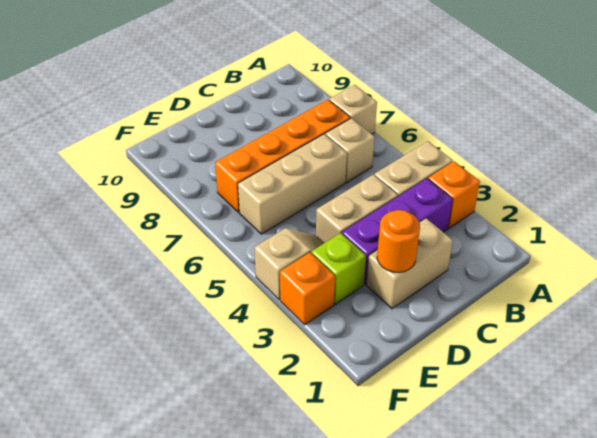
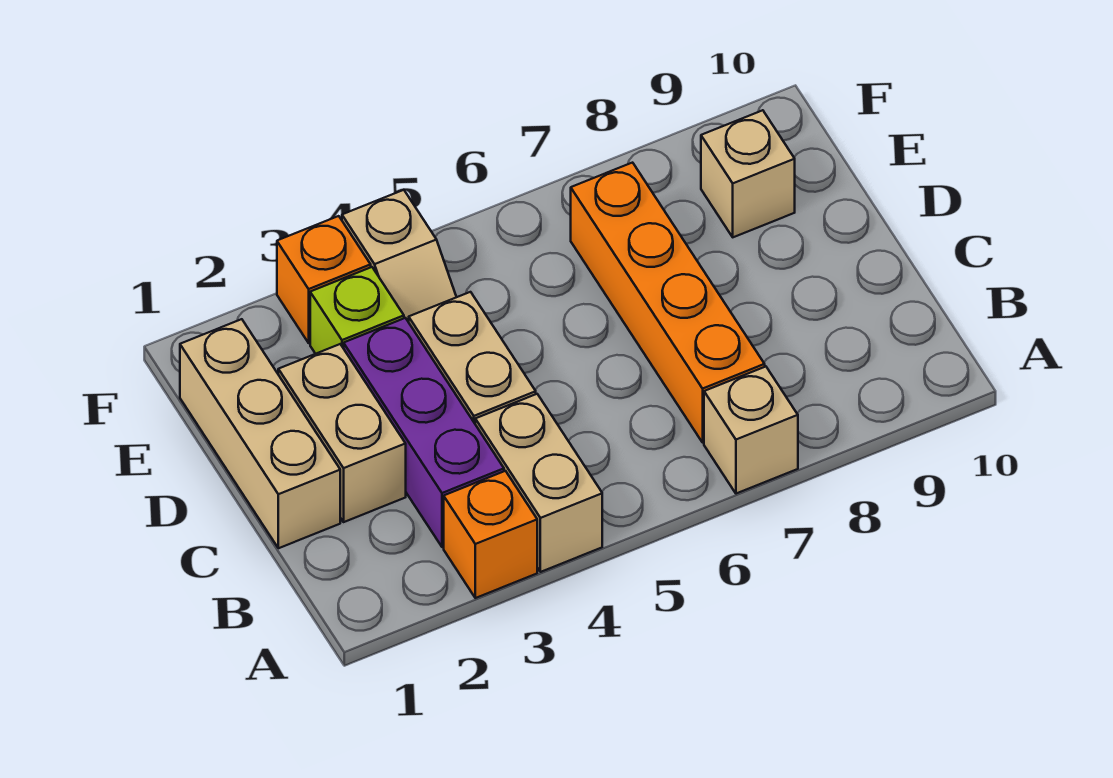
tan brick B6 level 1 -> tan brick E9 level 1
tan brick C6:E6 level 1 -> tan brick C1:E1 level 1
orange round brick D2 level 2 -> none

